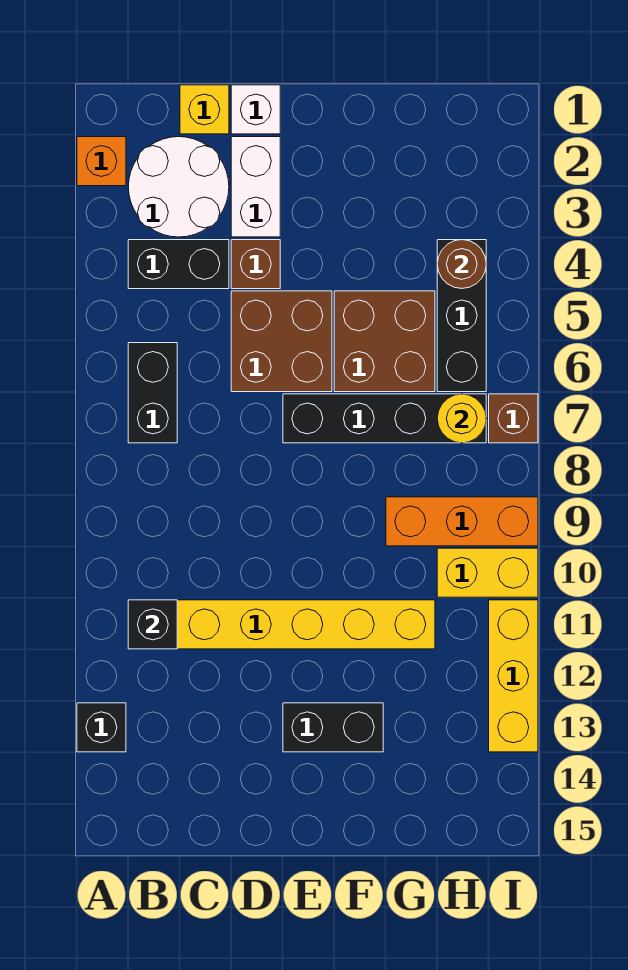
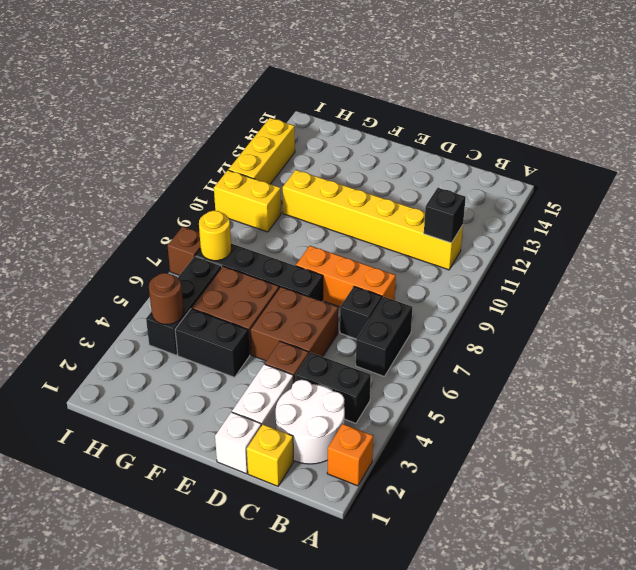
black brick A13 level 1 -> black brick C7 level 1
black brick E13:F13 level 1 -> black brick F4:G4 level 1
orange brick G9:I9 level 1 -> orange brick C8:E8 level 1

